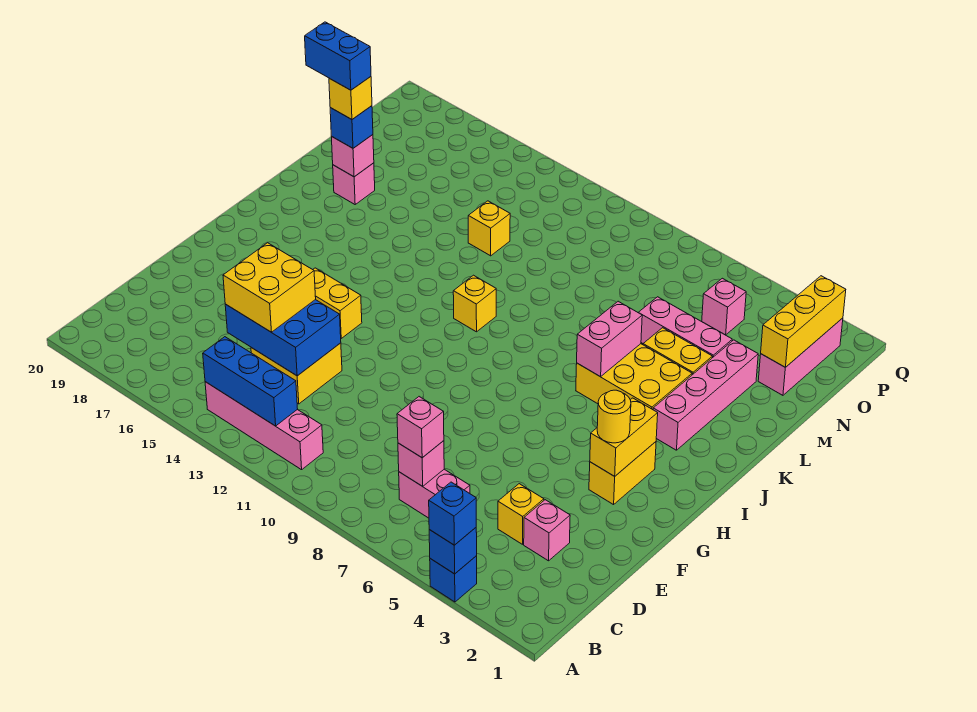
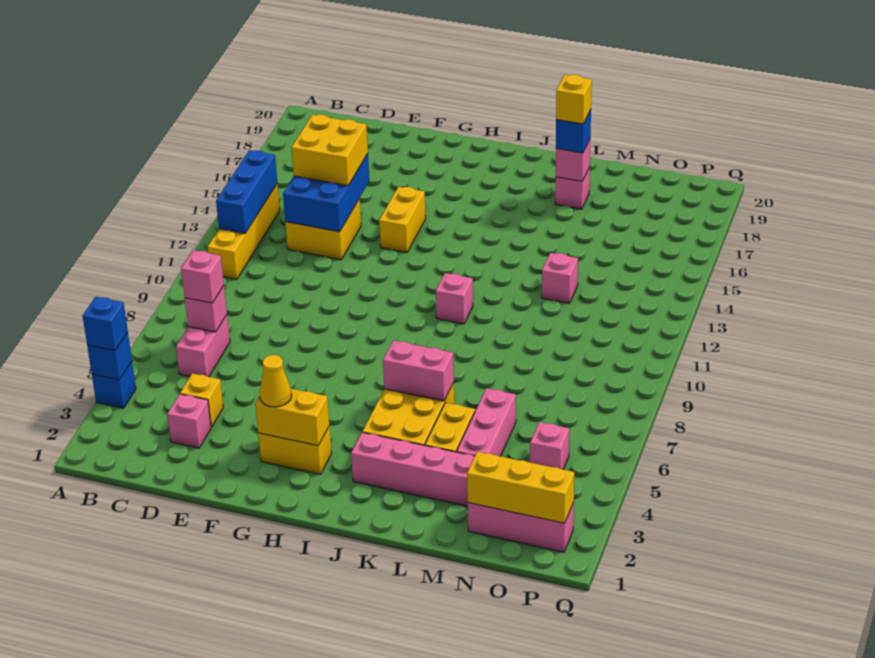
pink brick B11:B14 level 1 -> yellow brick B11:B14 level 1
yellow round brick G3 level 3 -> yellow cone G3 level 3
yellow brick J11 level 1 -> pink brick J11 level 1
blue brick L18:L19 level 5 -> none
yellow brick M13 level 1 -> pink brick M13 level 1

